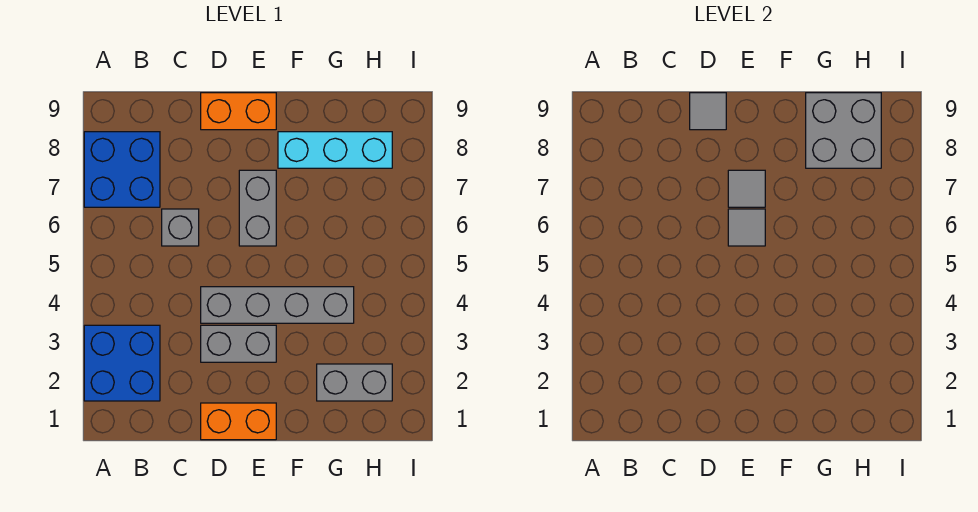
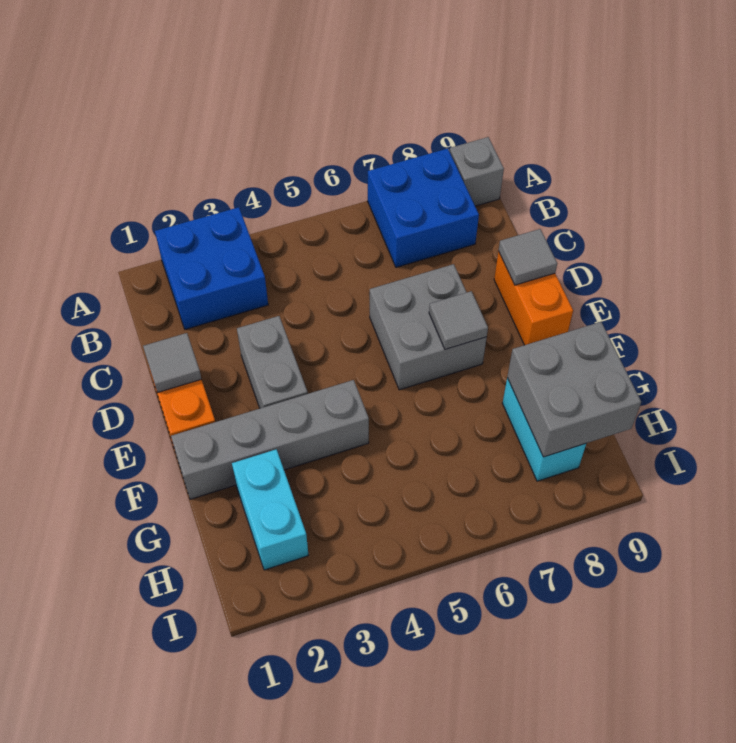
grey brick C6 level 1 -> grey brick A9 level 1
grey brick D4:G4 level 1 -> grey brick F1:F4 level 1
grey brick E6:E7 level 1 -> grey brick D6:E7 level 1
grey tile E6 level 2 -> grey tile D1 level 2
cyan brick F8:H8 level 1 -> cyan brick G8:H8 level 1
grey brick G2:H2 level 1 -> cyan brick G2:H2 level 1

